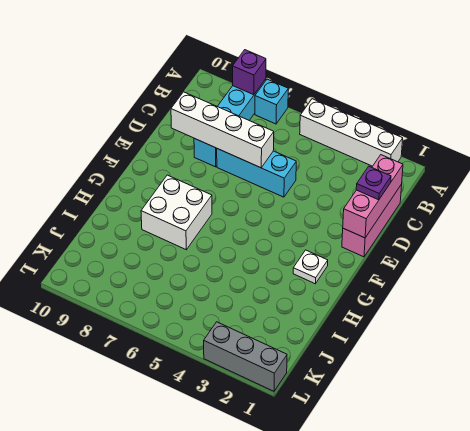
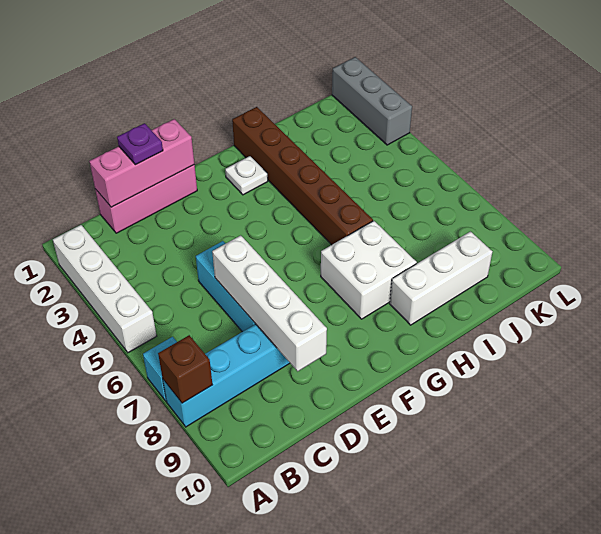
purple brick A8 level 2 -> brown brick A8 level 2
none -> brown brick H1:H6 level 1
none -> white brick H9:J9 level 1

